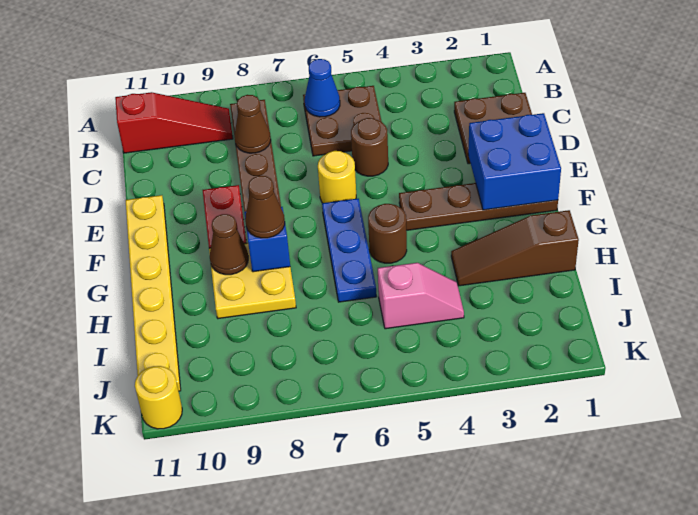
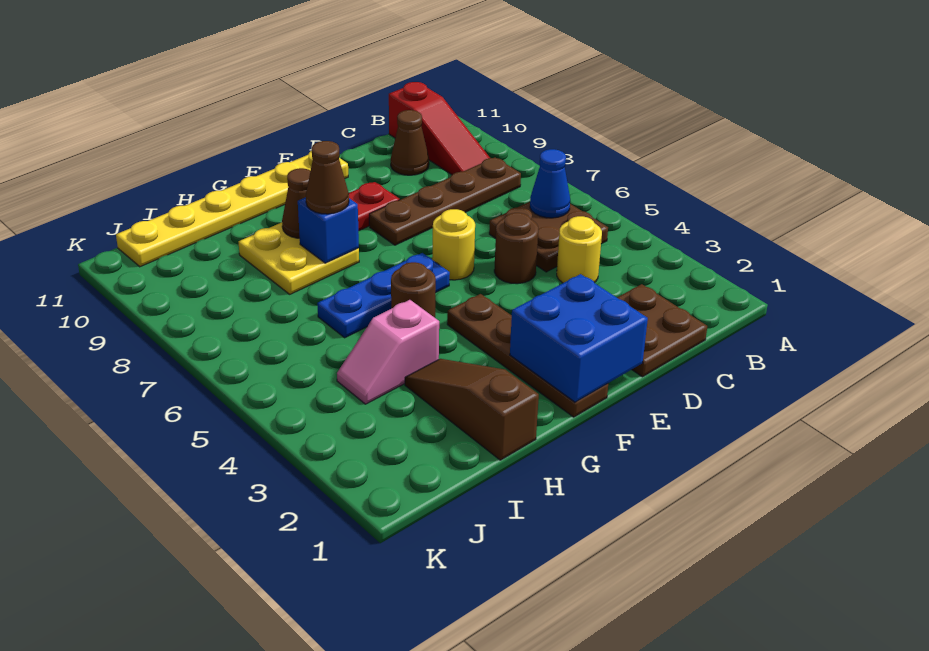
brown cone C8 level 2 -> brown cone C10 level 1
pink slope I4:I5 level 1 top 5 -> pink slope H4:I4 level 1 top H
yellow round brick K11 level 1 -> yellow round brick C4 level 1

